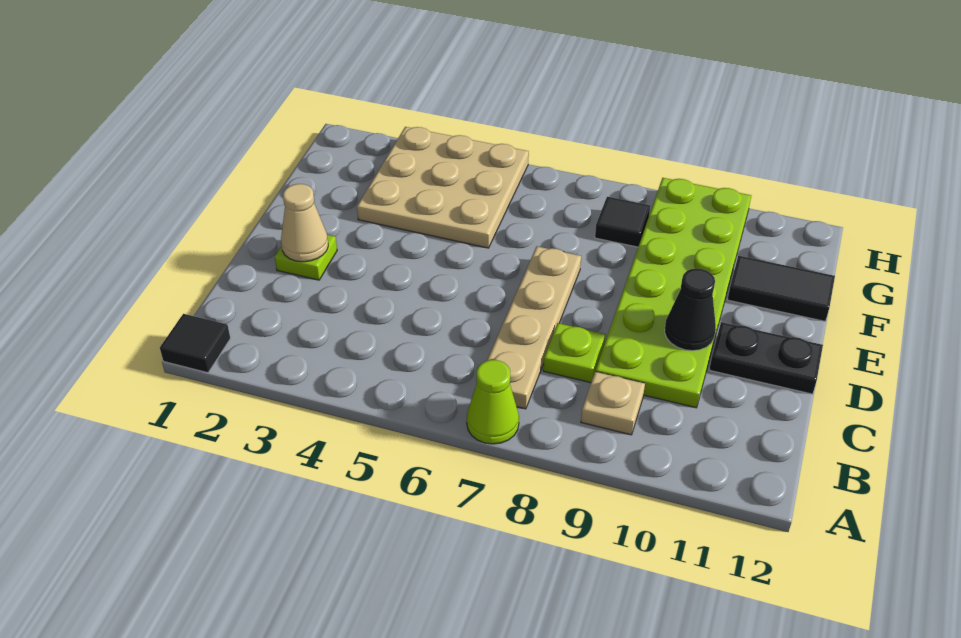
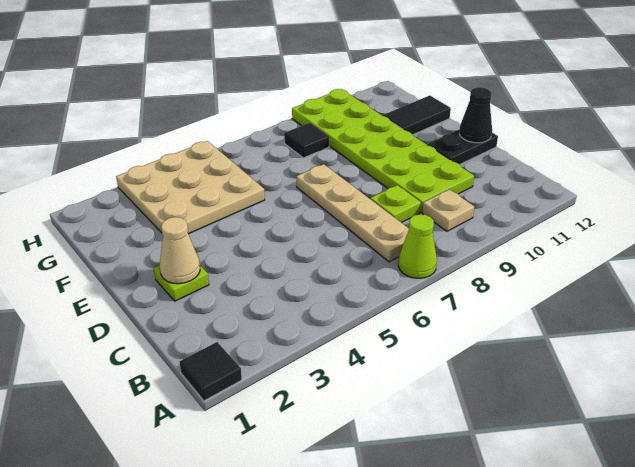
black cone D10 level 2 -> black cone D12 level 2

